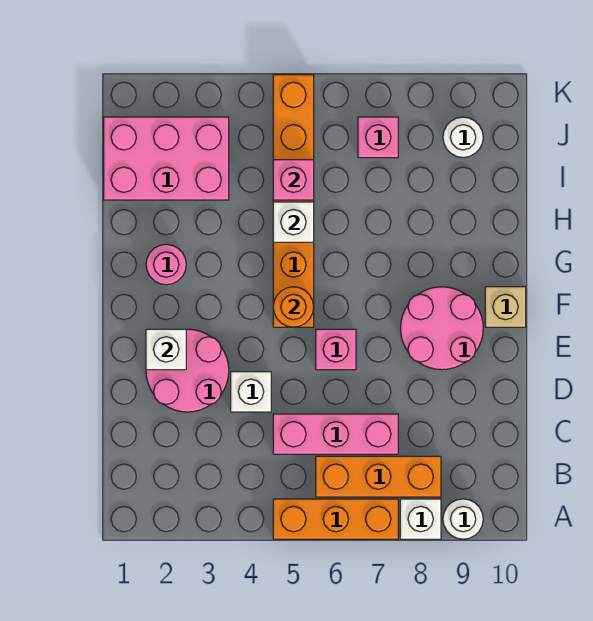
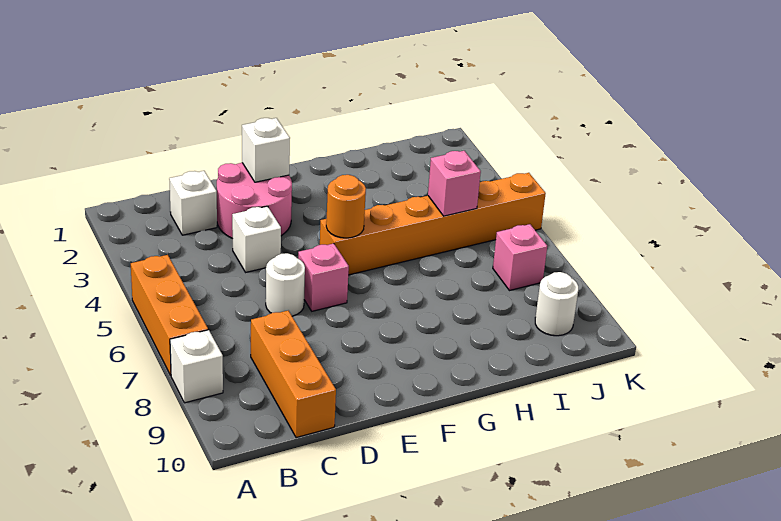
white round brick A9 level 1 -> white round brick D6 level 1
orange brick B6:B8 level 1 -> orange brick C8:C10 level 1
pink brick C5:C7 level 1 -> none
pink round brick E8:F9 level 1 -> none
tan brick F10 level 1 -> none
pink round brick G2 level 1 -> none
white brick H5 level 2 -> white brick C2 level 1
pink brick I1:J3 level 1 -> none

